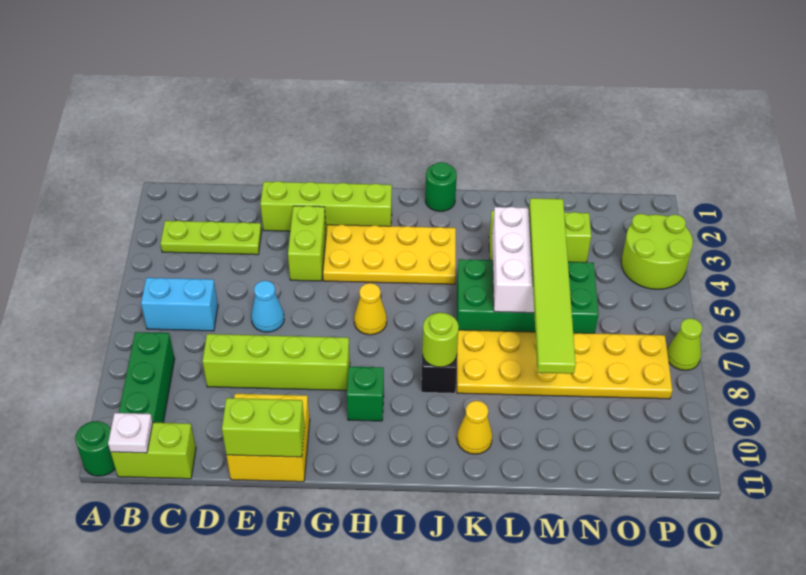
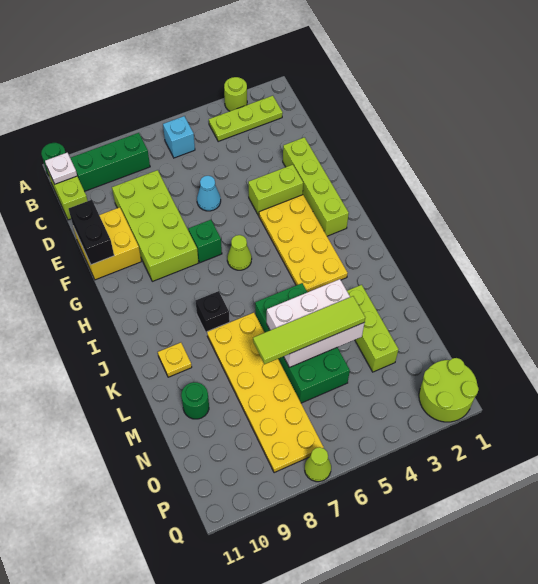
lime plate B3:D3 level 1 -> lime plate B2:B4 level 1
cyan brick B6:C6 level 1 -> cyan brick B6 level 1
lime brick D8:G8 level 1 -> lime brick D8:G9 level 1
lime brick E11:F11 level 2 -> black brick E11:F11 level 2
yellow cone H6 level 1 -> lime cone H6 level 1
green brick H9 level 1 -> green brick G7 level 1
green round brick J1 level 1 -> green round brick M10 level 1
lime round brick J8 level 2 -> lime round brick A3 level 1
yellow cone K10 level 1 -> yellow plate K10 level 1
lime tile M4:M9 level 3 -> lime tile M4:M7 level 3
lime round brick P3:Q4 level 1 -> lime round brick P1:Q2 level 1

